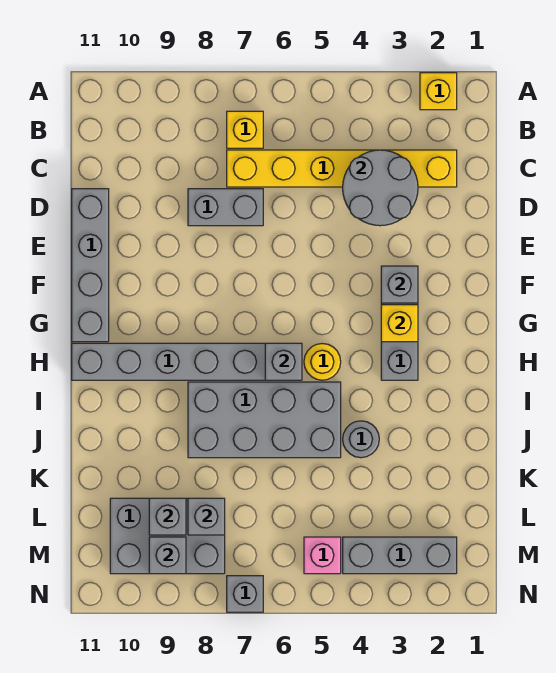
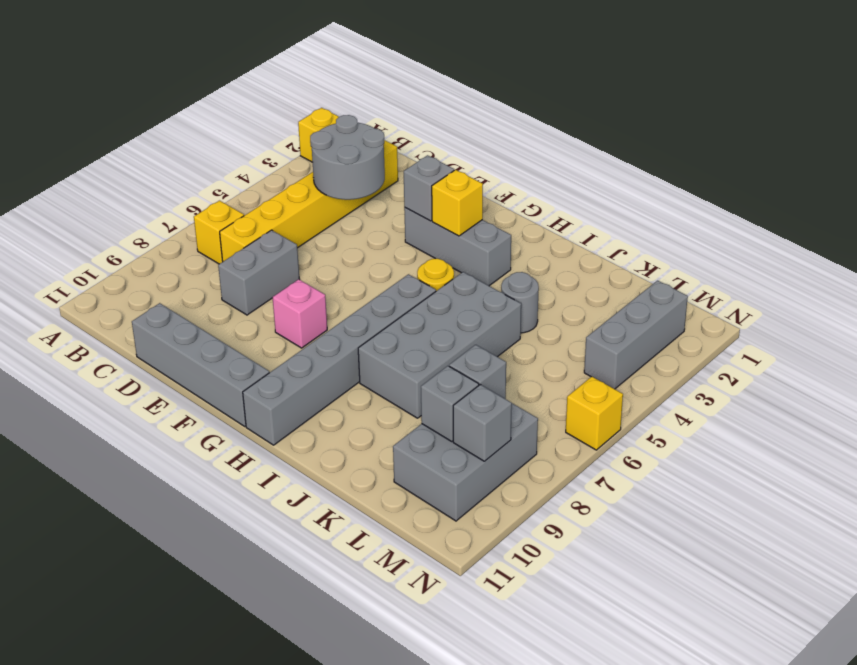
grey brick H6 level 2 -> none
pink brick M5 level 1 -> pink brick F8 level 1
none -> yellow brick N6 level 1
grey brick N7 level 1 -> none

